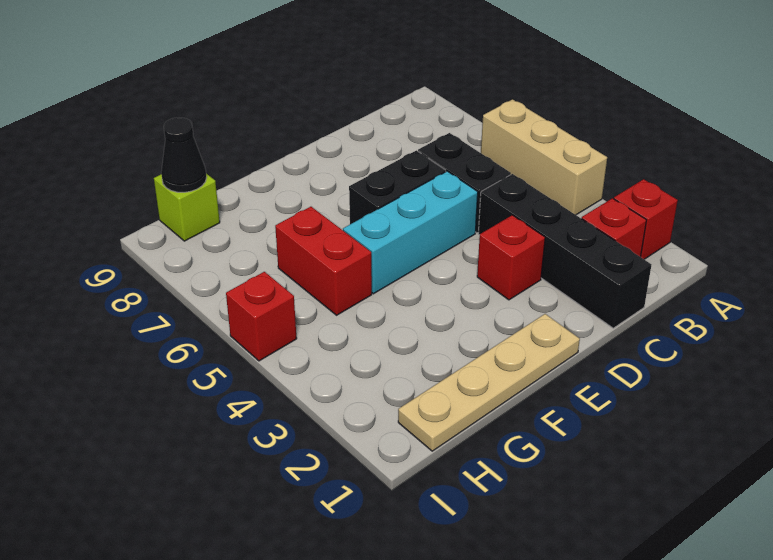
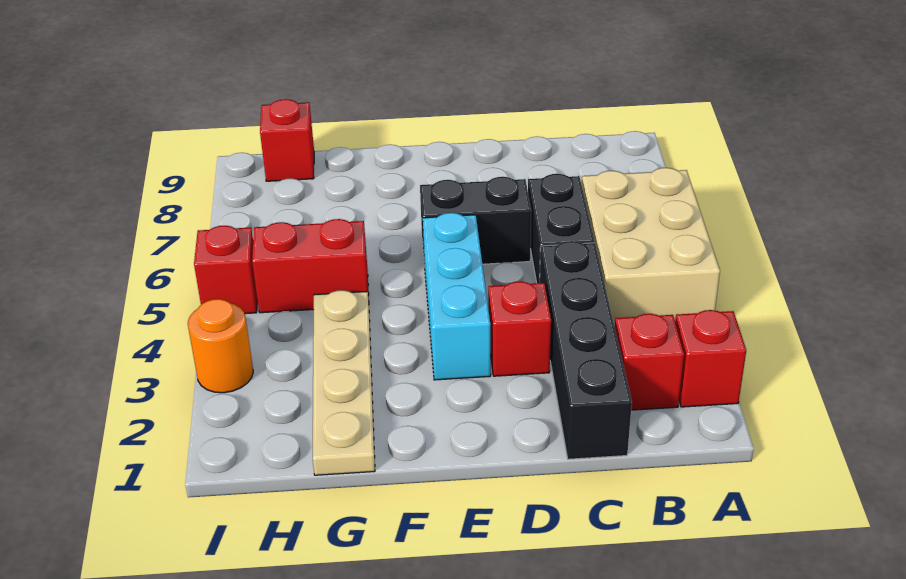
tan brick A4:A6 level 1 -> tan brick A4:B6 level 1
cyan brick D5:F5 level 1 -> cyan brick E3:E5 level 1
tan plate E1:H1 level 1 -> tan plate G1:G4 level 1
red brick G5:G6 level 1 -> red brick G5:H5 level 1
lime brick H9 level 1 -> red brick H9 level 1
black cone H9 level 2 -> none
none -> orange round brick I3 level 1

